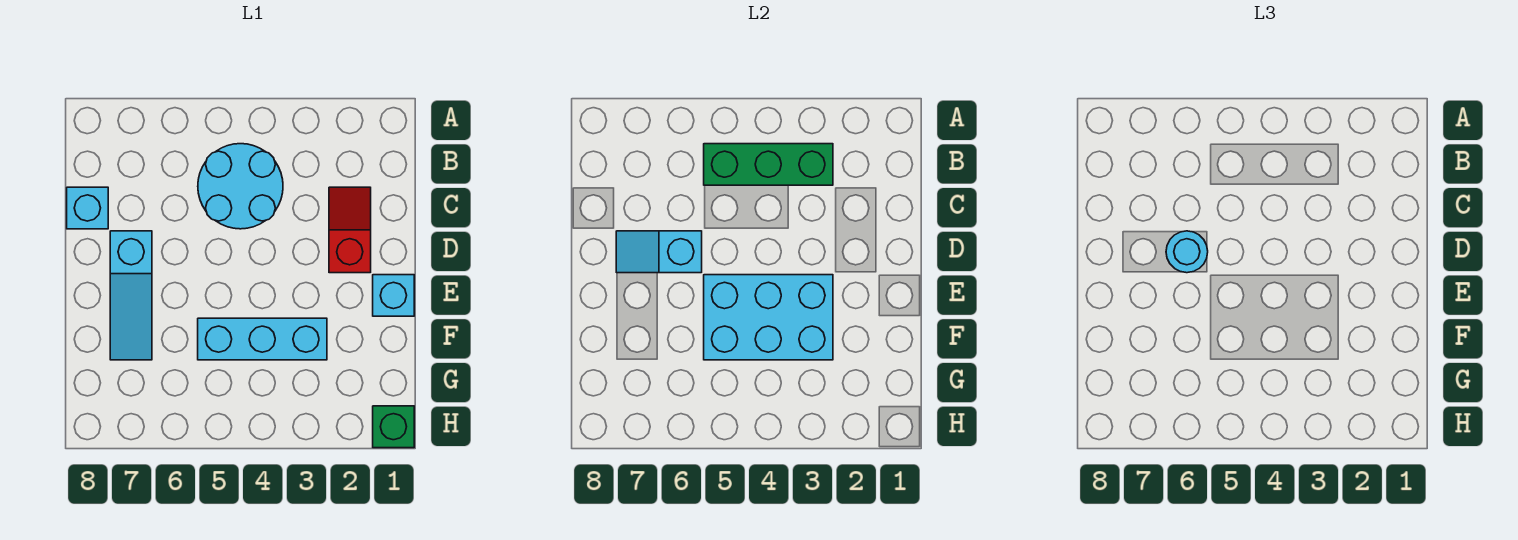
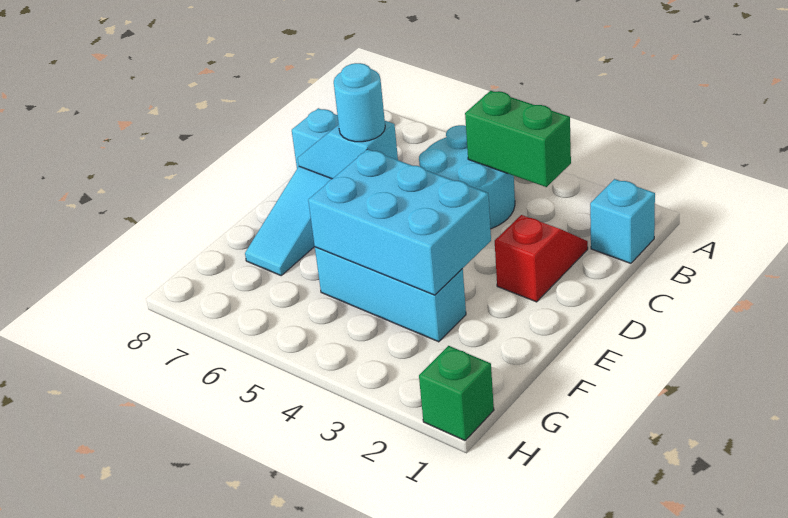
green brick B3:B5 level 2 -> green brick B3:B4 level 2
cyan brick E1 level 1 -> cyan brick B1 level 1

